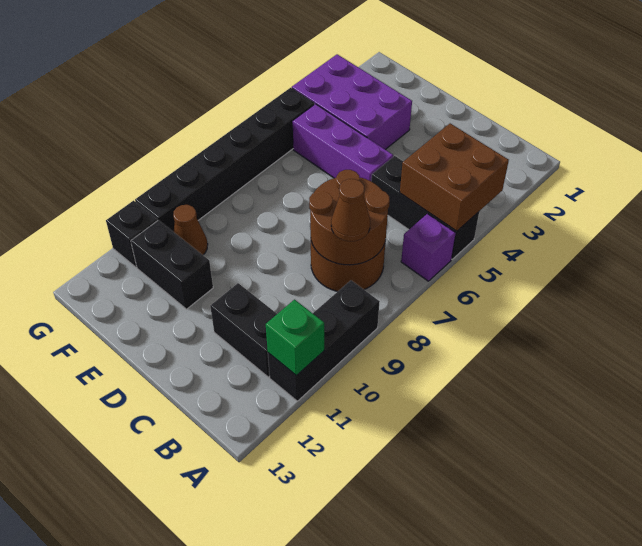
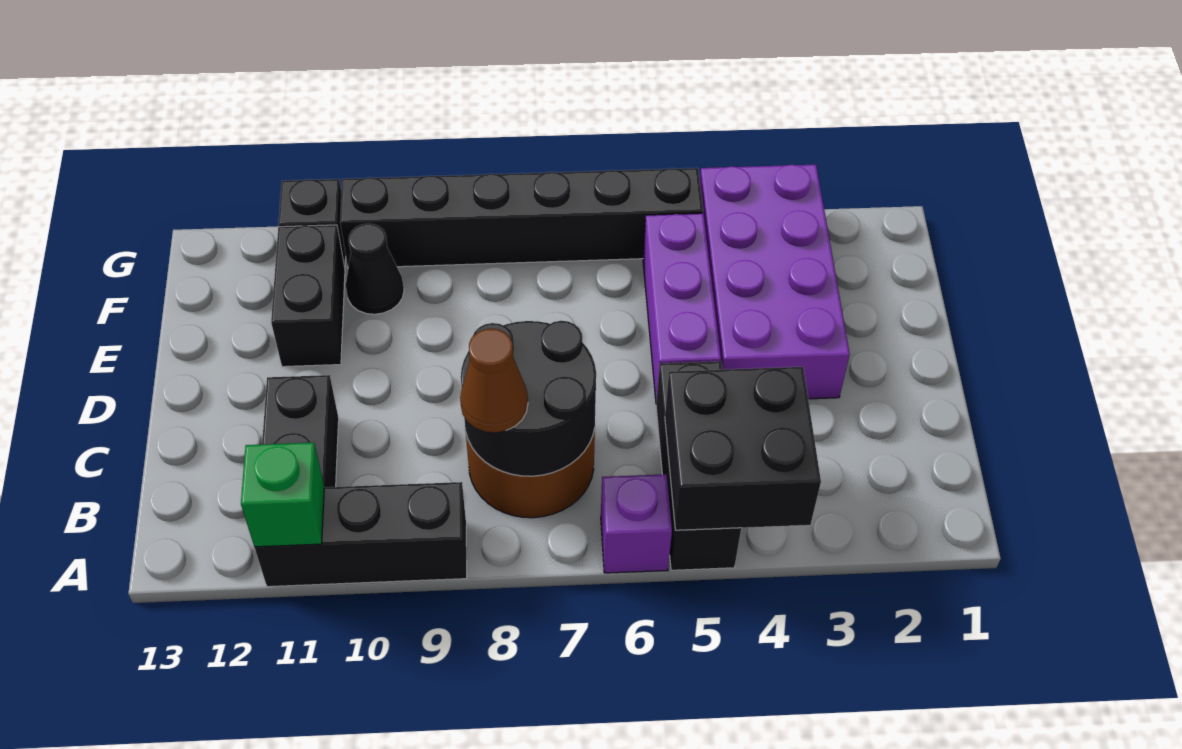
brown brick A4:B5 level 2 -> black brick A4:B5 level 2
brown round brick B7:C8 level 2 -> black round brick B7:C8 level 2
purple brick E3:G4 level 1 -> purple brick D3:G4 level 1
brown cone F10 level 1 -> black cone F10 level 1

